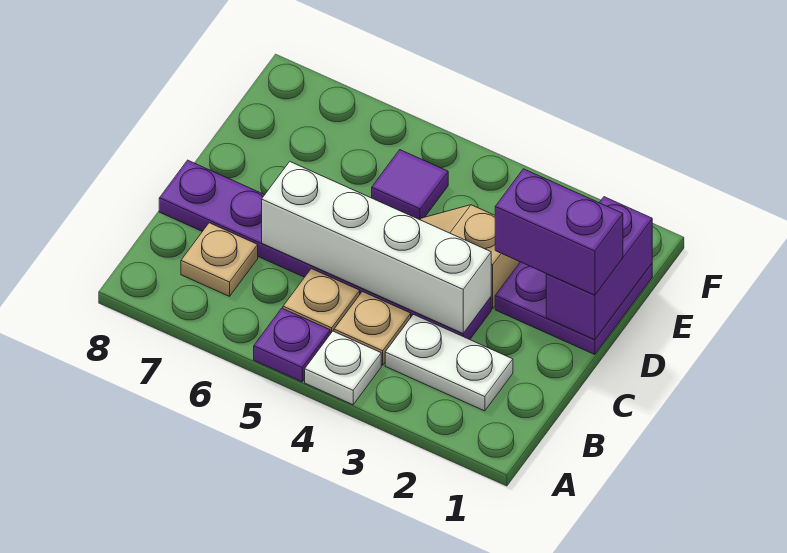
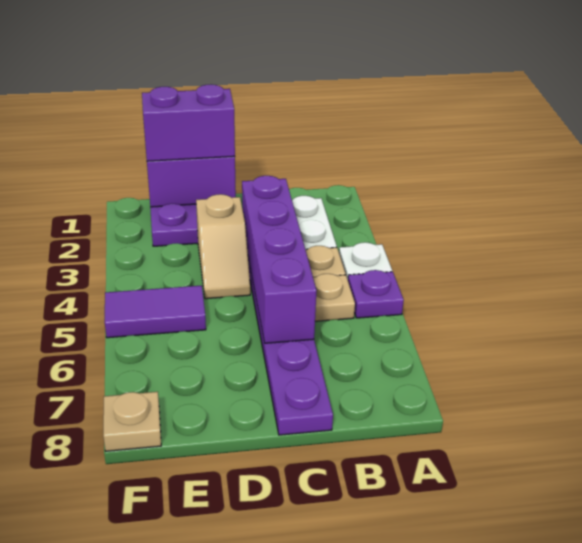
tan plate B7 level 1 -> tan plate F8 level 1
white brick C3:C6 level 2 -> purple brick C3:C6 level 2
purple brick D1:D2 level 3 -> purple brick D1:E1 level 3
purple tile E5 level 1 -> purple tile E5:F5 level 1

